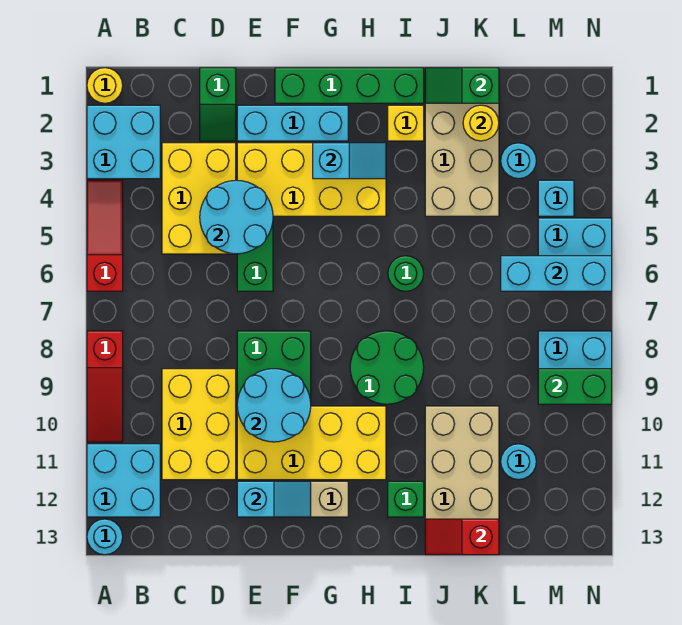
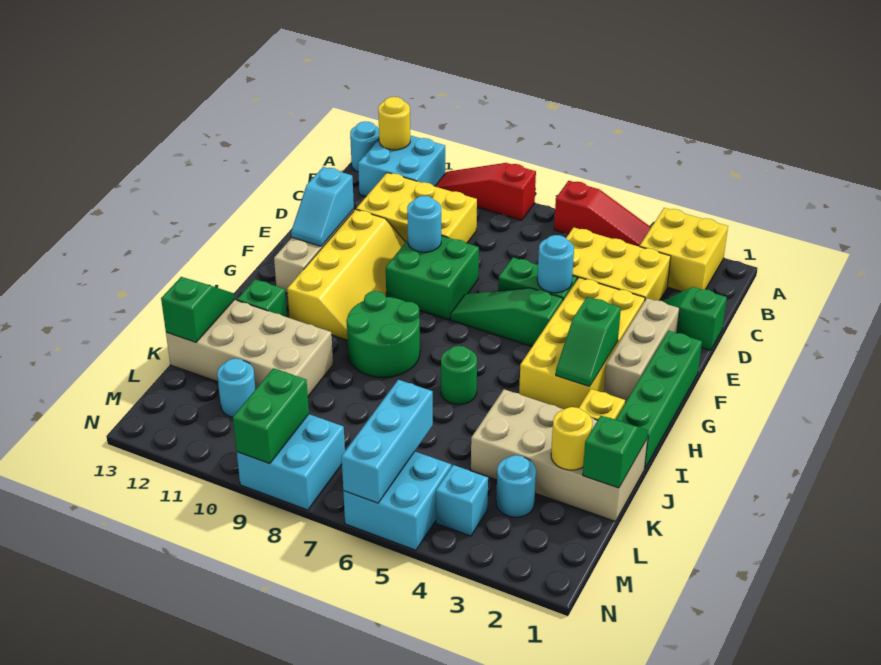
yellow round brick A1 level 1 -> yellow round brick A12 level 2
cyan brick A2:B3 level 1 -> yellow brick A2:B3 level 1
cyan round brick D4:E5 level 2 -> cyan round brick E5 level 2
cyan brick E2:G2 level 1 -> tan brick E2:G2 level 1
cyan round brick E9:F10 level 2 -> cyan round brick E9 level 2
yellow brick E10:H11 level 1 -> yellow slope E10:H11 level 1 top 11
none -> green slope F5:F7 level 1 top 5
cyan slope G3:H3 level 2 top G -> green slope G3:H3 level 2 top G
red slope J13:K13 level 2 top K -> green slope J13:K13 level 2 top K

